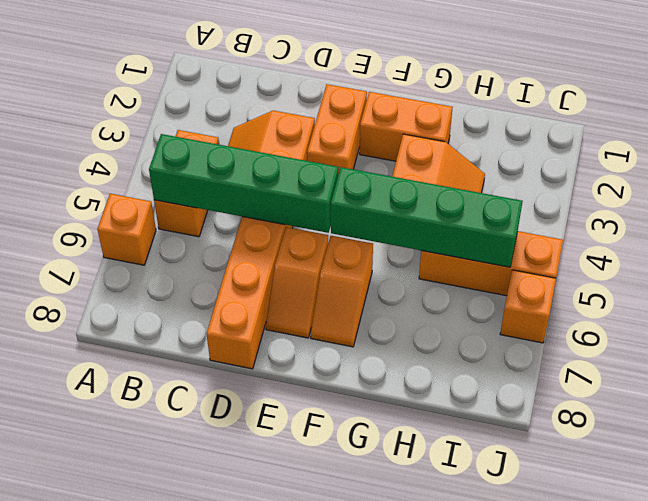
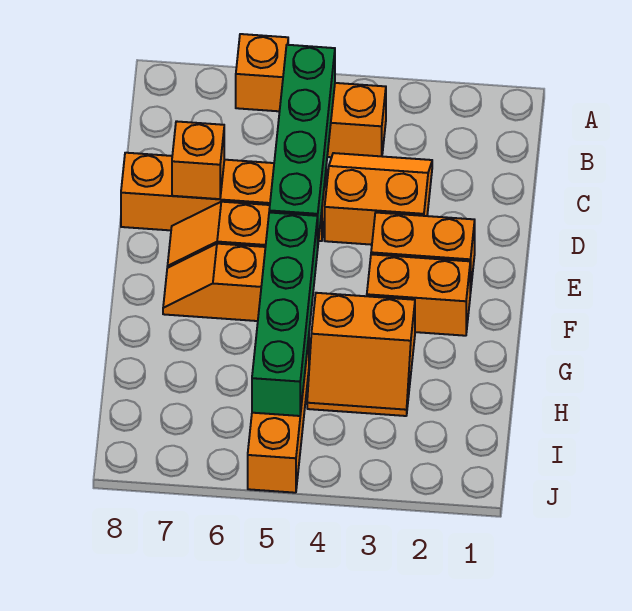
orange brick F2:G2 level 1 -> orange brick F2:F3 level 1
orange brick J6 level 1 -> orange brick D7 level 2

